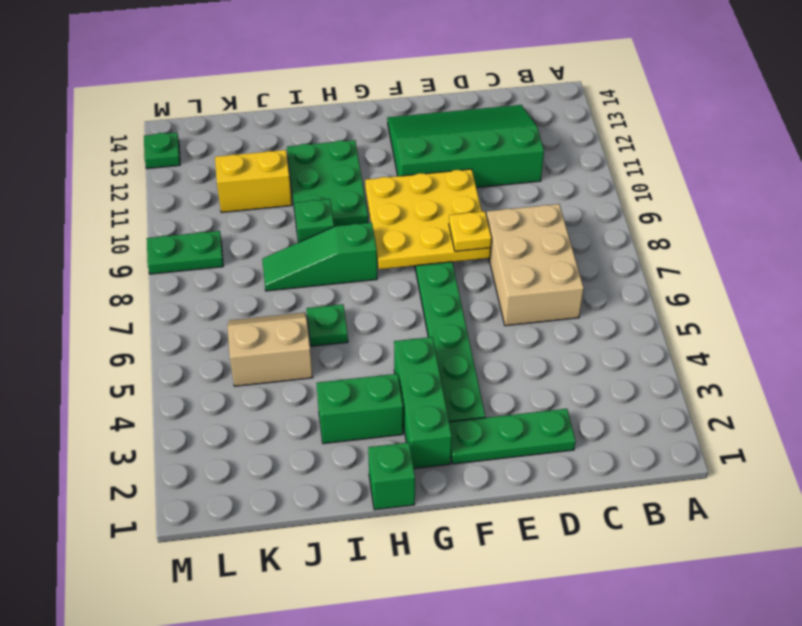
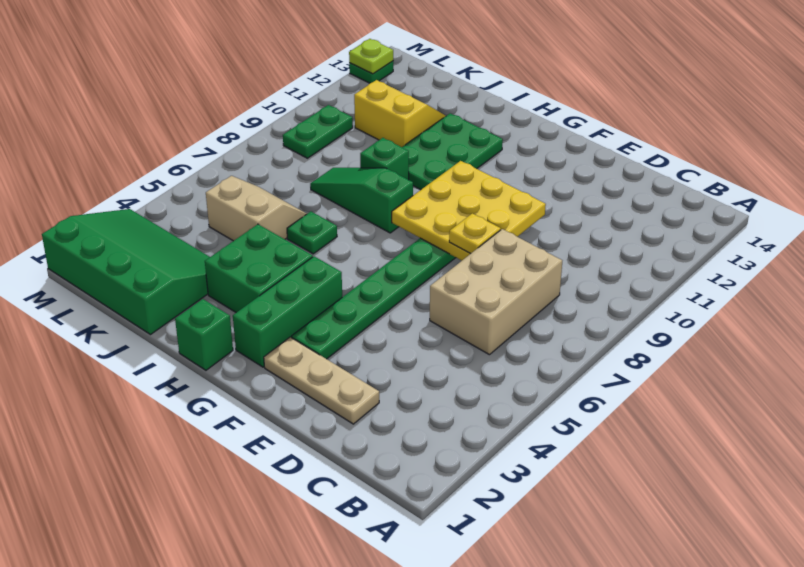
green slope C11:F13 level 1 top 11 -> green slope J1:M3 level 1 top 1
green plate D2:F2 level 1 -> tan plate D2:F2 level 1
green brick H3:I3 level 1 -> green brick H3:I4 level 1
green plate L9:M9 level 1 -> green plate L9:L10 level 1
none -> lime plate M13 level 2

